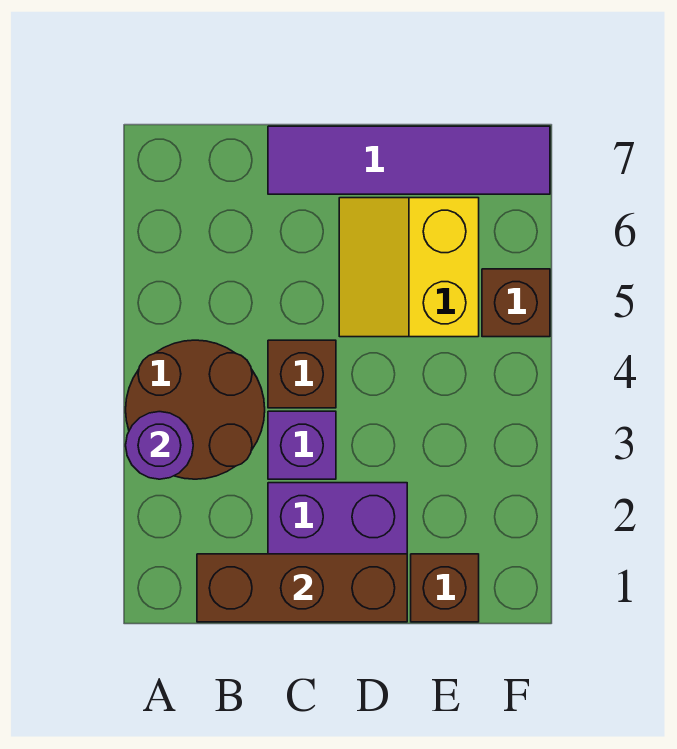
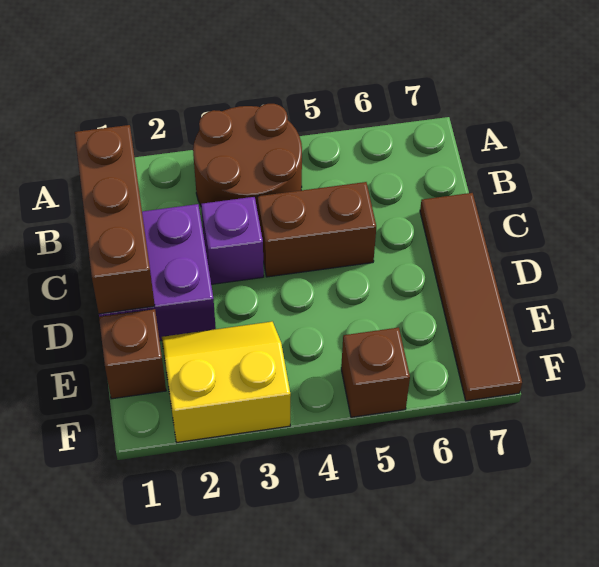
purple round brick A3 level 2 -> none
brown brick C4 level 1 -> brown brick C4:C5 level 1
purple tile C7:F7 level 1 -> brown tile C7:F7 level 1
yellow slope D5:E6 level 1 top E -> yellow slope E2:F3 level 1 top F

